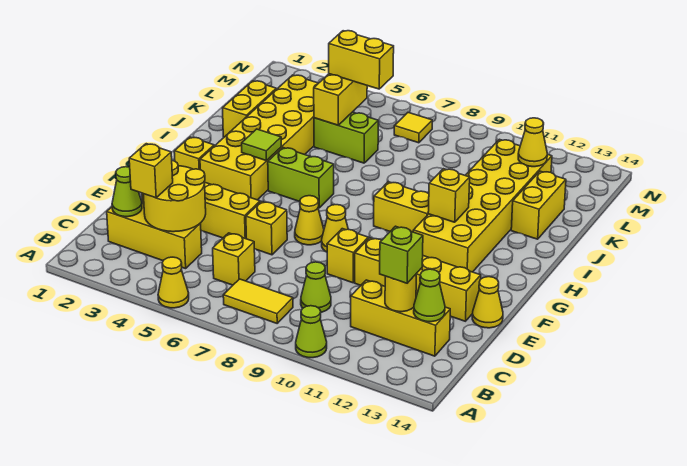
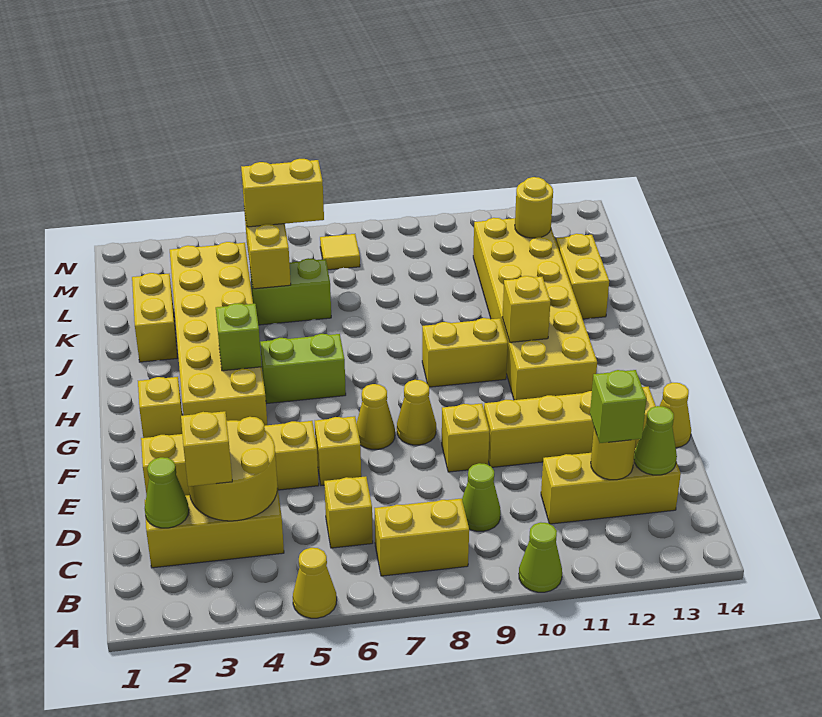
yellow tile B7:B8 level 1 -> yellow brick B7:B8 level 1
lime tile H4 level 2 -> lime brick H4 level 2
yellow cone L12 level 2 -> yellow round brick L12 level 2

